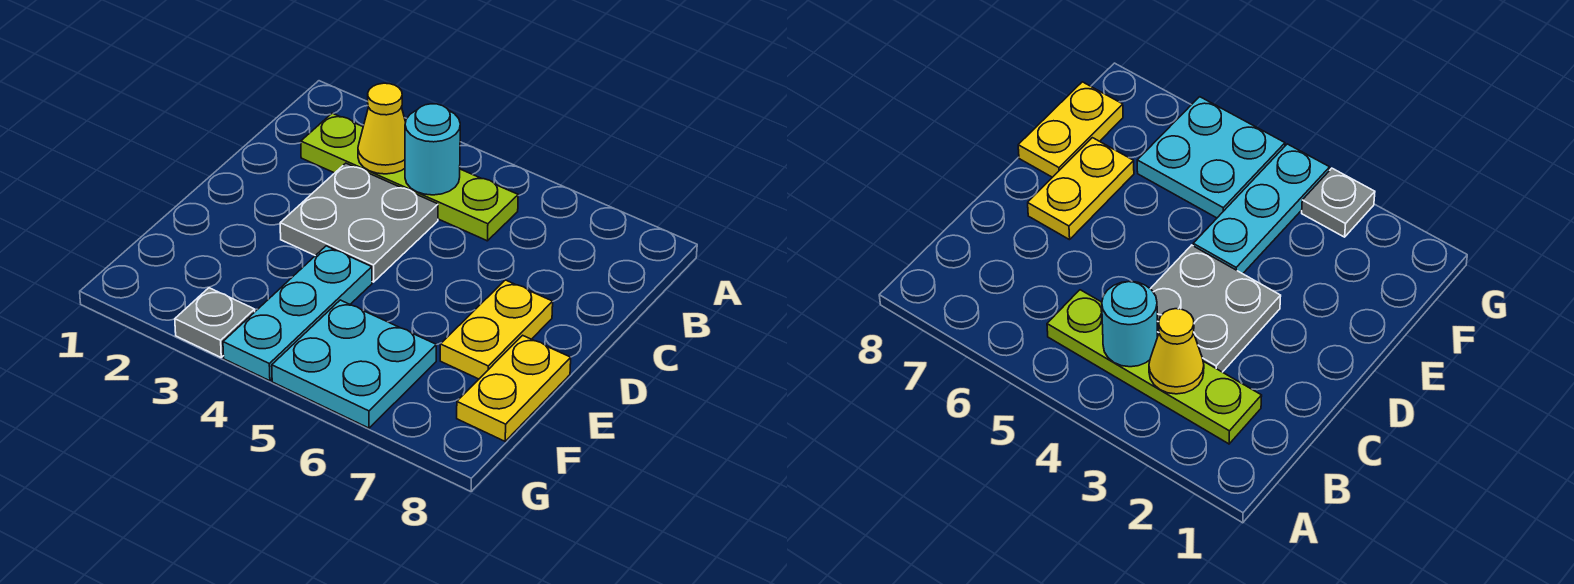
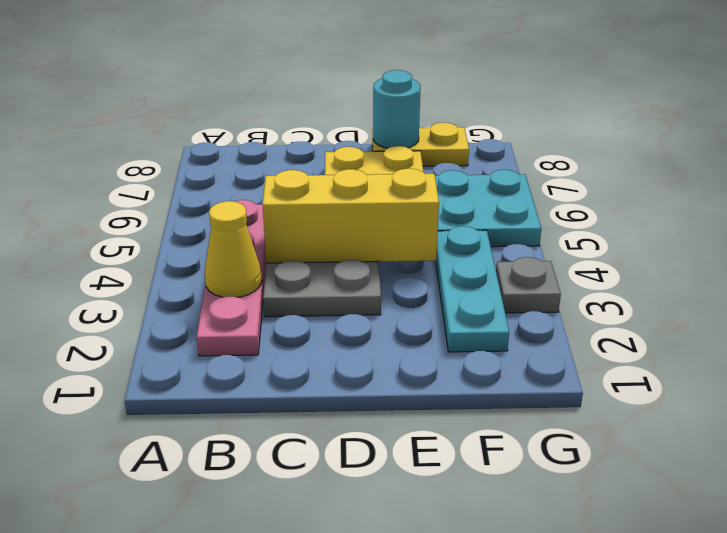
lime plate B2:B5 level 1 -> pink plate B2:B5 level 1
cyan round brick B4 level 2 -> cyan round brick E8 level 2
none -> yellow brick C4:E4 level 2
cyan plate E4:G4 level 1 -> cyan plate F2:F4 level 1

